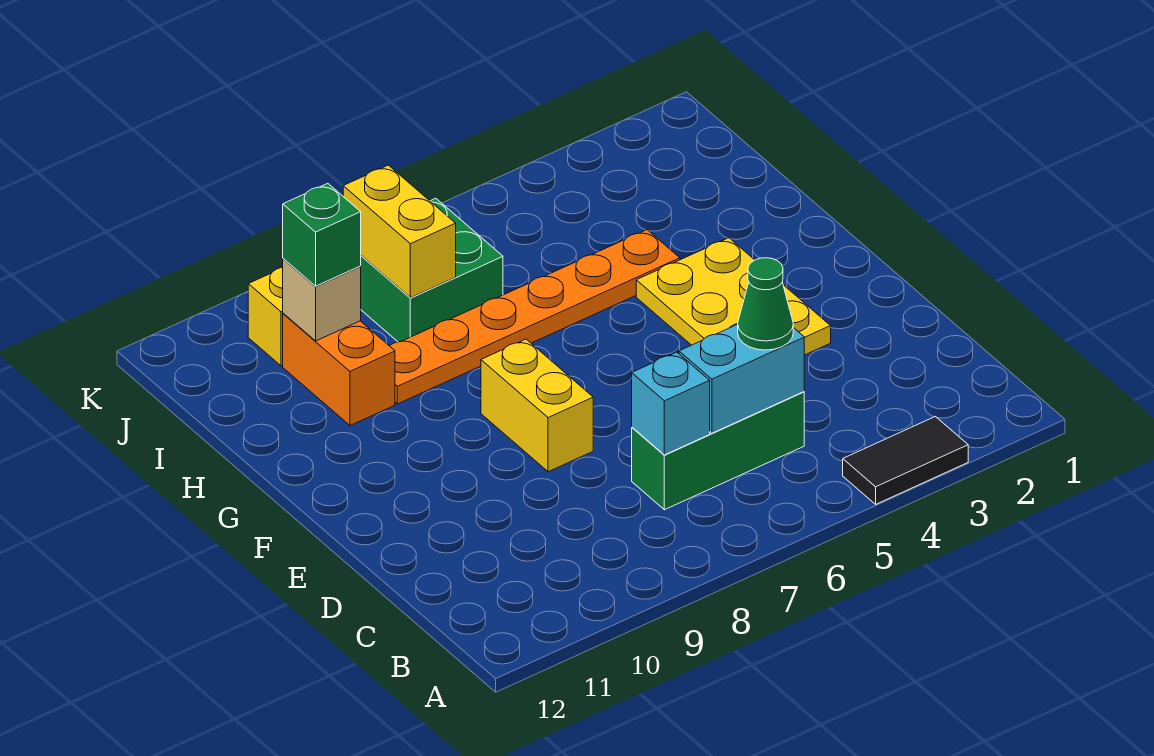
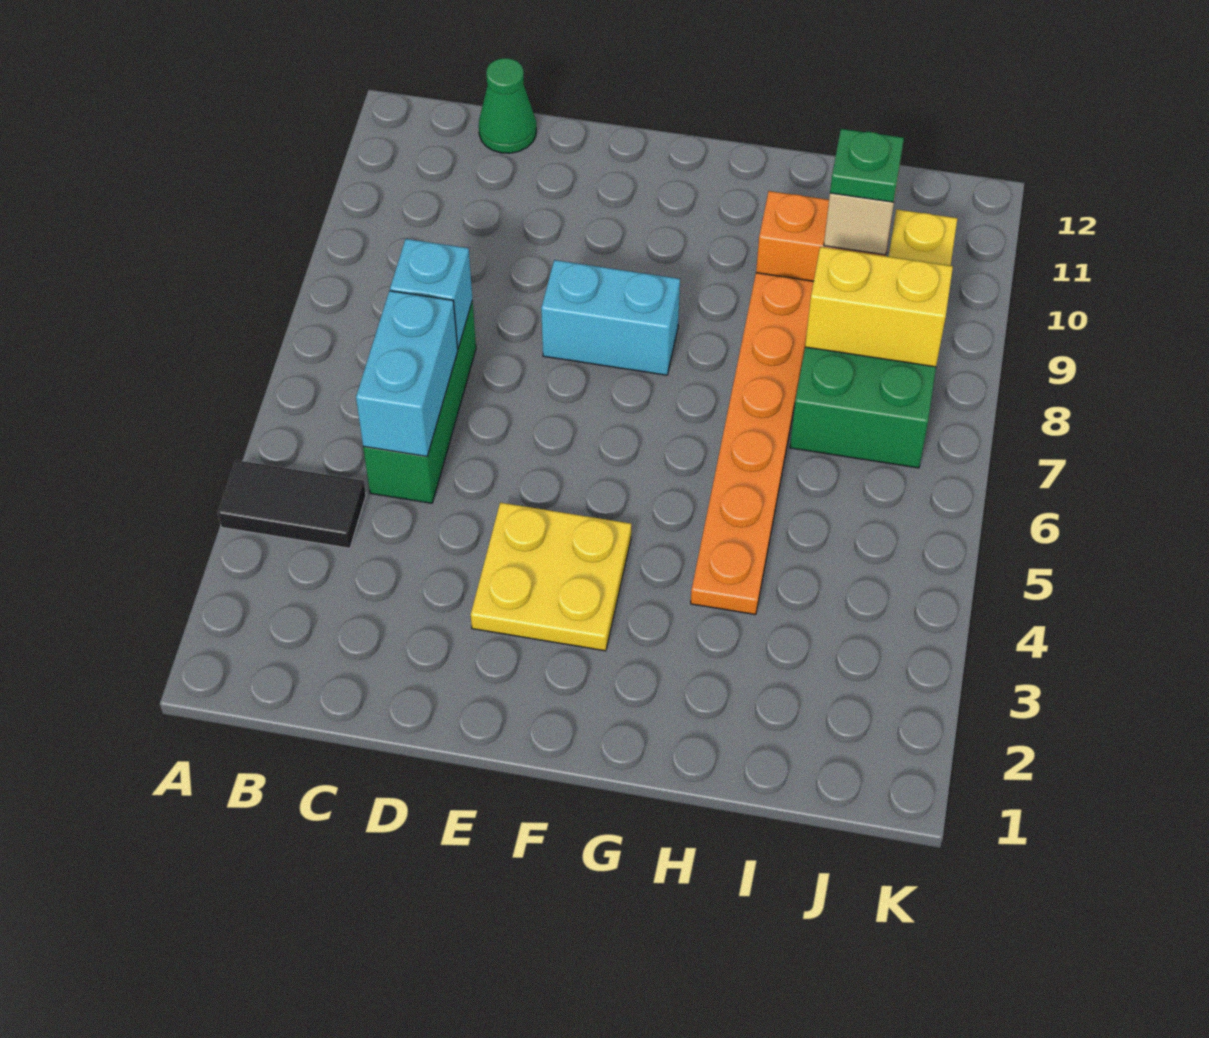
black tile A3:A4 level 1 -> black tile A4:B4 level 1
green cone C5 level 3 -> green cone C12 level 1
yellow plate E3:G4 level 1 -> yellow plate E3:F4 level 1
yellow brick E8:F8 level 1 -> cyan brick E8:F8 level 1
green brick I10 level 3 -> green plate I10 level 3

